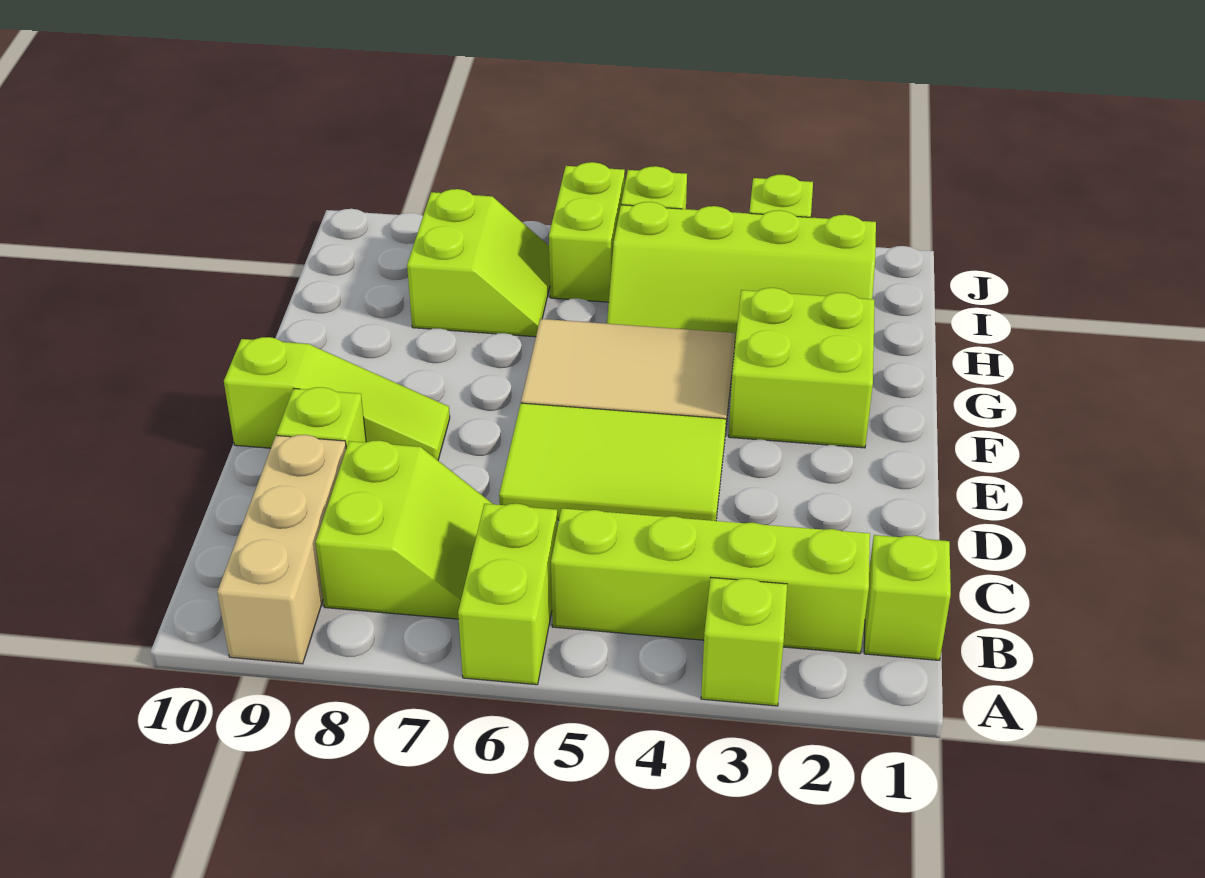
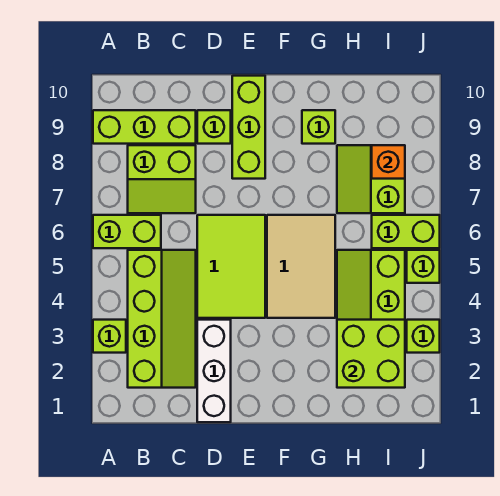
tan brick A9:C9 level 1 -> lime brick A9:C9 level 1
lime brick B1 level 1 -> lime brick G9 level 1
none -> white brick D1:D3 level 1
lime slope E8:E10 level 1 top 10 -> lime brick E8:E10 level 1
lime brick F2:G3 level 1 -> lime brick H2:I3 level 2
lime slope H7:I8 level 1 top 8 -> lime slope H7:I8 level 1 top I
none -> orange brick I8 level 2

